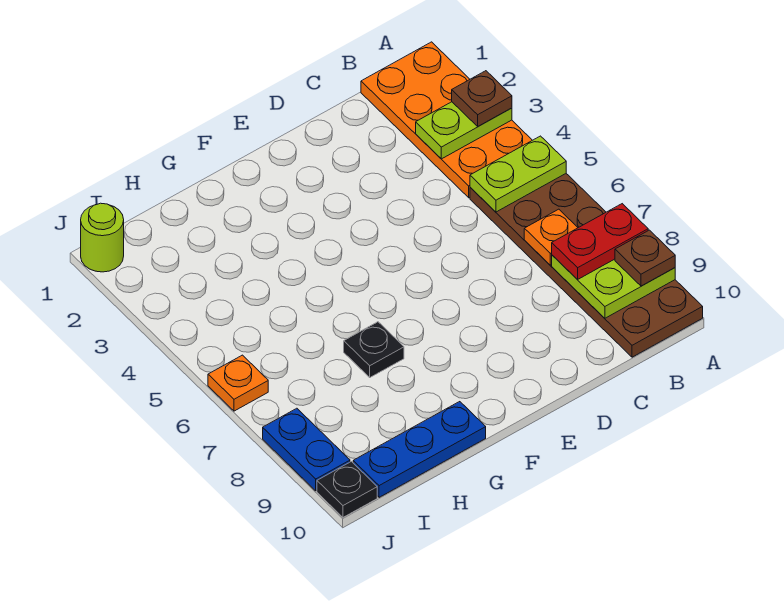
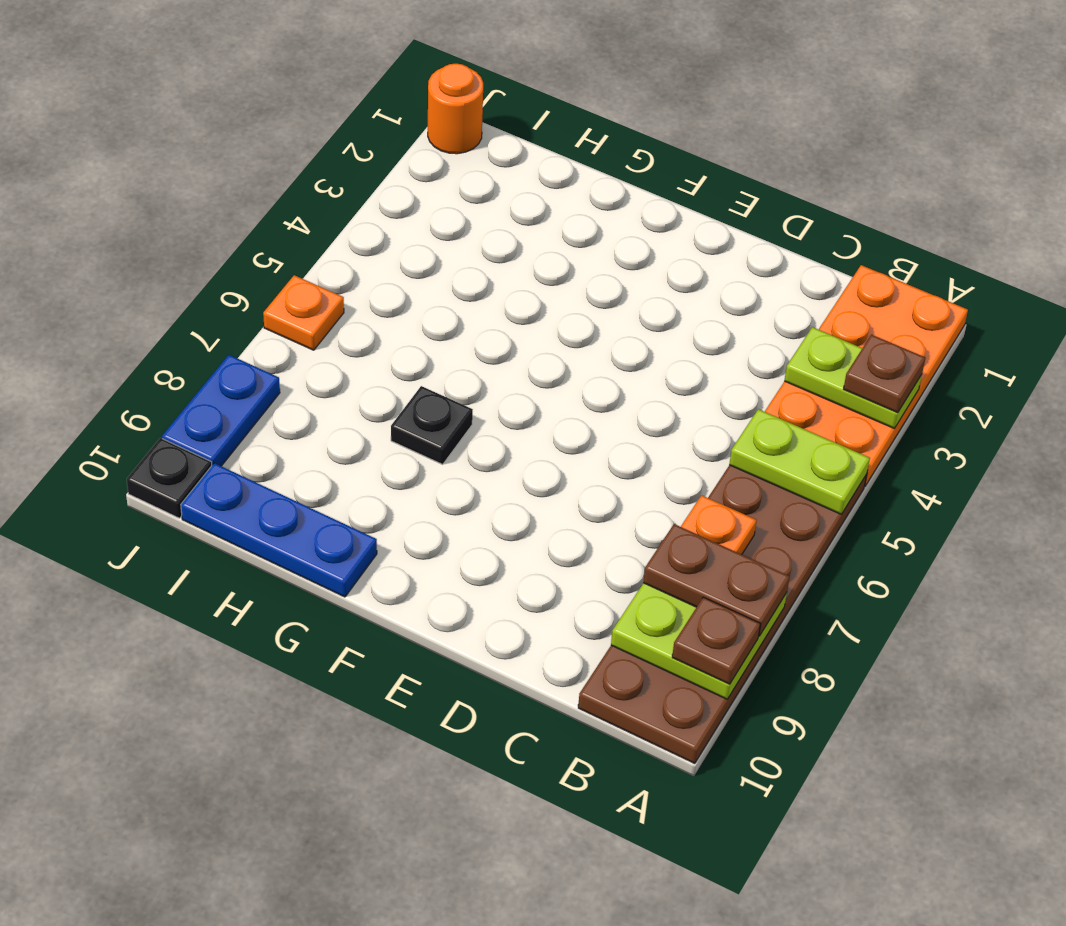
red plate A8:B8 level 3 -> brown plate A8:B8 level 3
lime round brick J1 level 1 -> orange round brick J1 level 1

